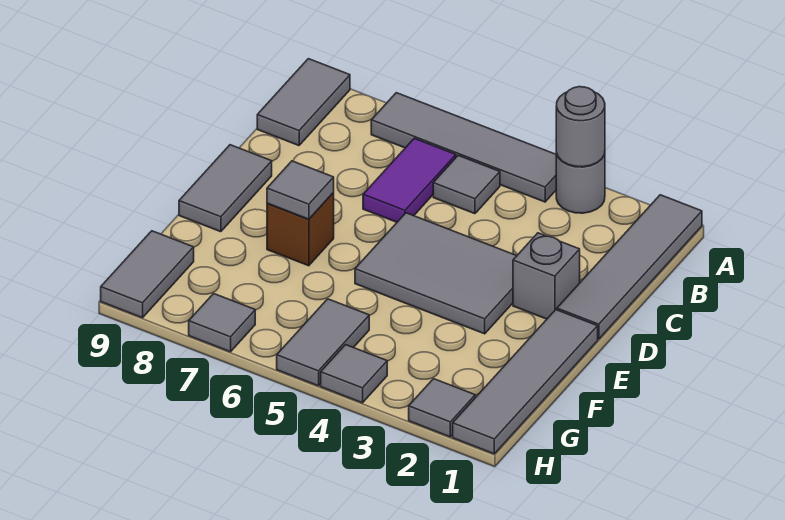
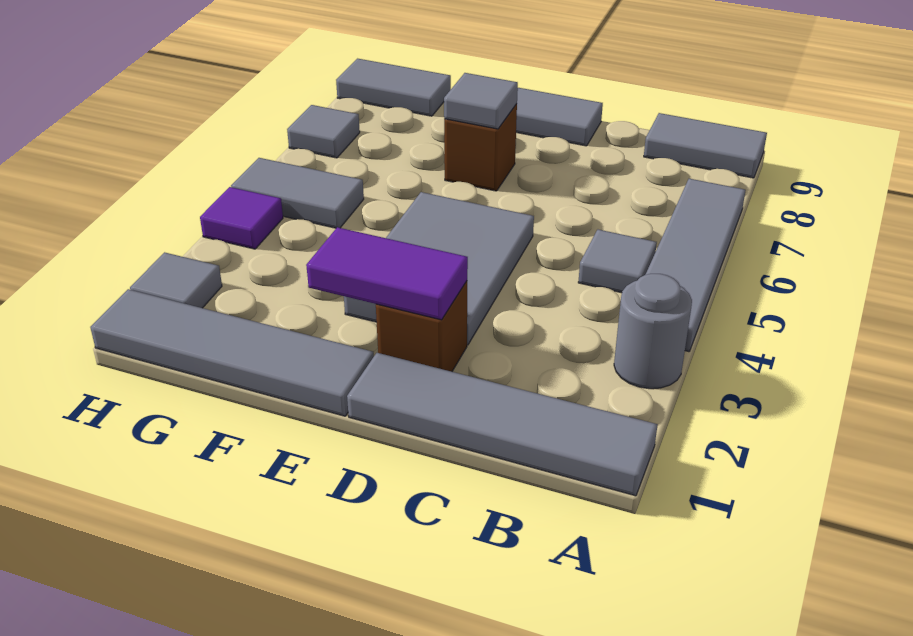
grey round brick A3 level 2 -> none
purple tile B6:C6 level 1 -> purple tile D2:E2 level 2
grey brick D2 level 1 -> brown brick D2 level 1
grey tile H4 level 1 -> purple tile H4 level 1

